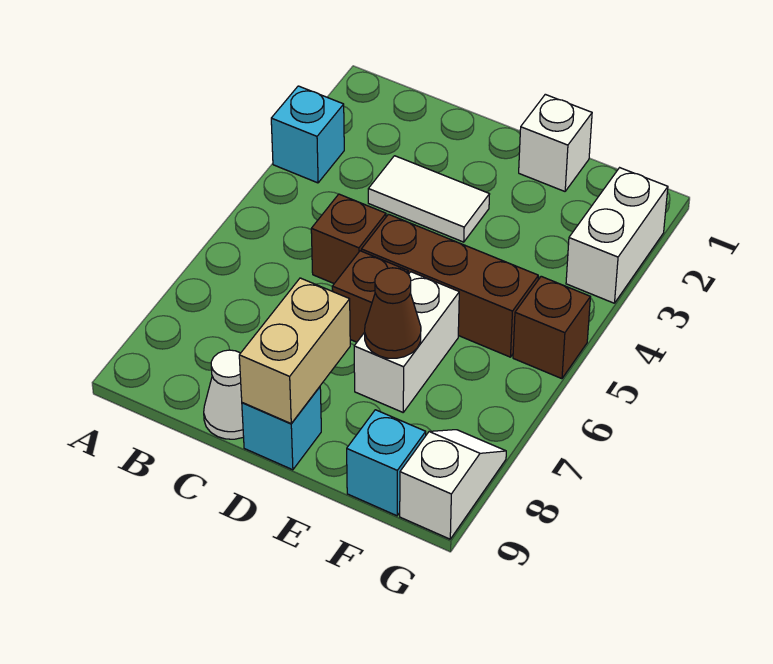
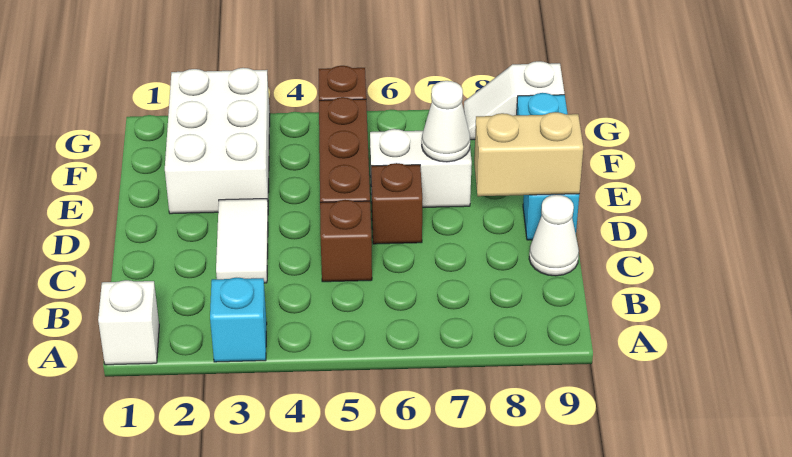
white brick E1 level 1 -> white brick A1 level 1
brown cone E7 level 2 -> white cone E7 level 2
white brick G2:G3 level 1 -> white brick E2:G3 level 1

